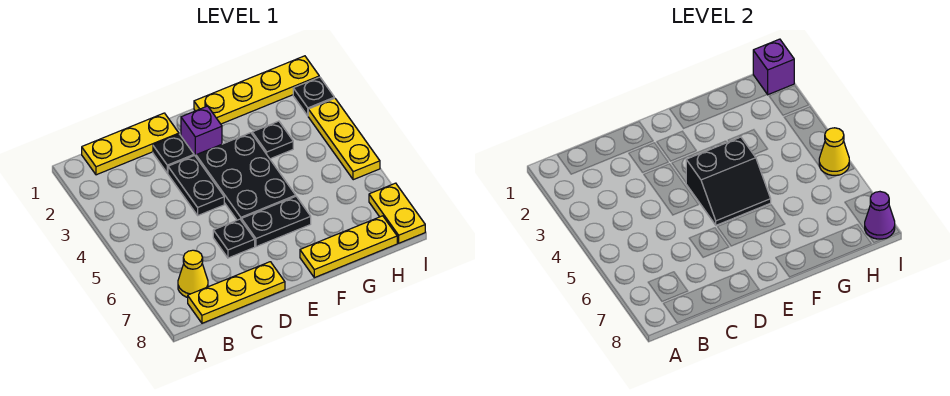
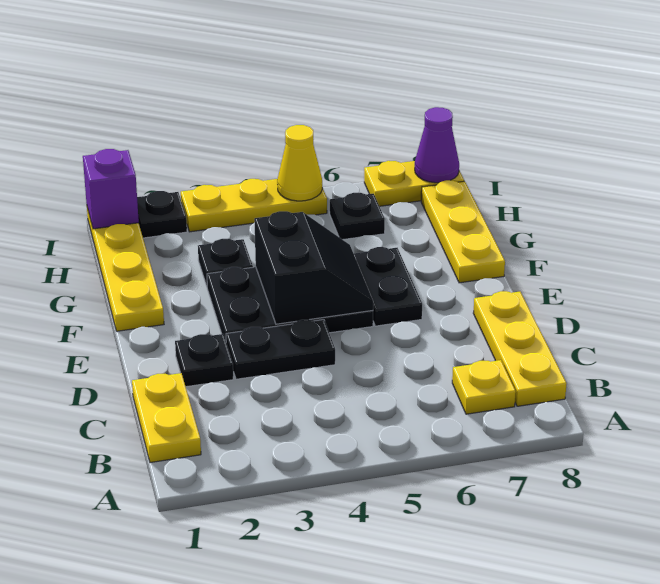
yellow plate B1:D1 level 1 -> yellow plate B1:C1 level 1
yellow cone B7 level 1 -> yellow plate B7 level 1
black plate D6 level 1 -> black plate H6 level 1
purple brick E2 level 1 -> none

